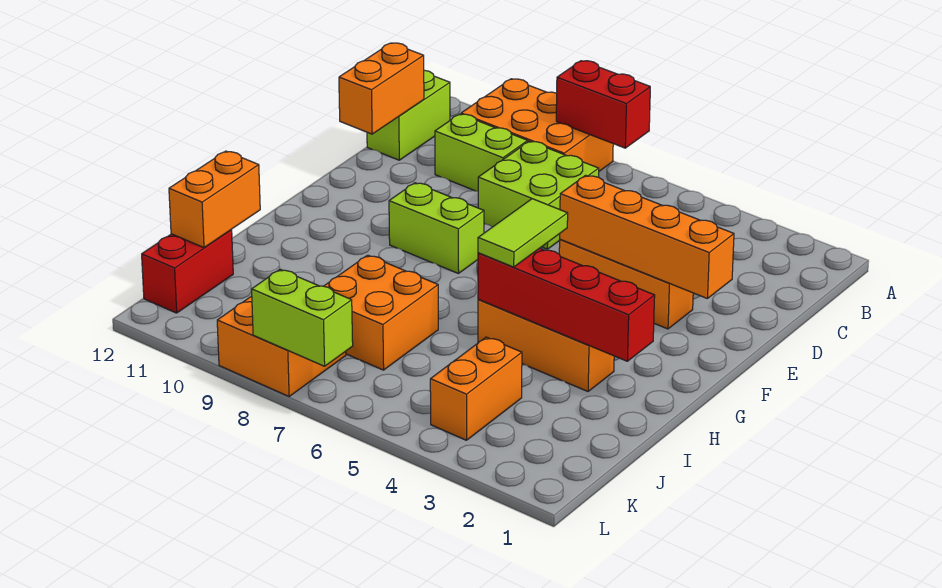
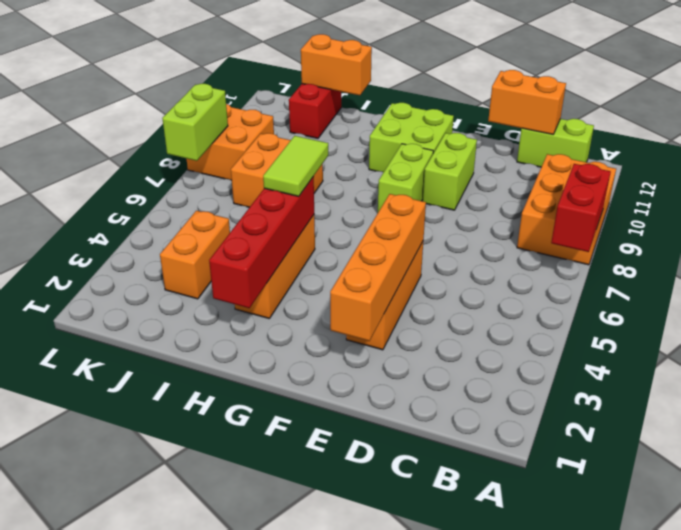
lime brick C7:D8 level 1 -> lime brick F10:G11 level 1
lime brick C9:C10 level 1 -> lime brick E9:E10 level 1
lime tile G5:H5 level 3 -> lime tile H5:H6 level 3
orange brick J4:K4 level 1 -> orange brick J3:J4 level 1
red brick J12:K12 level 1 -> red brick J11:J12 level 1

